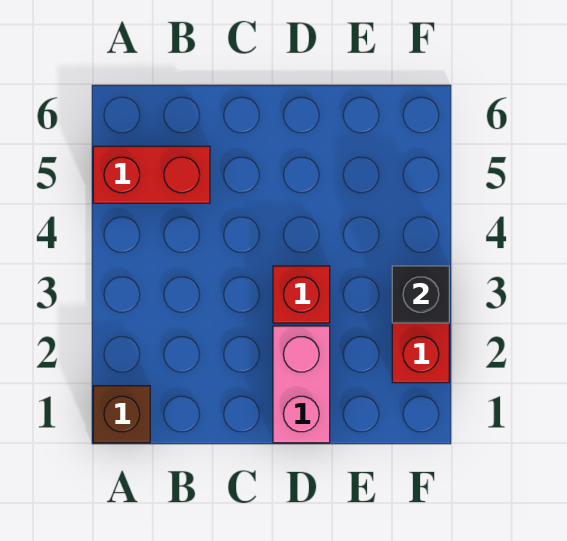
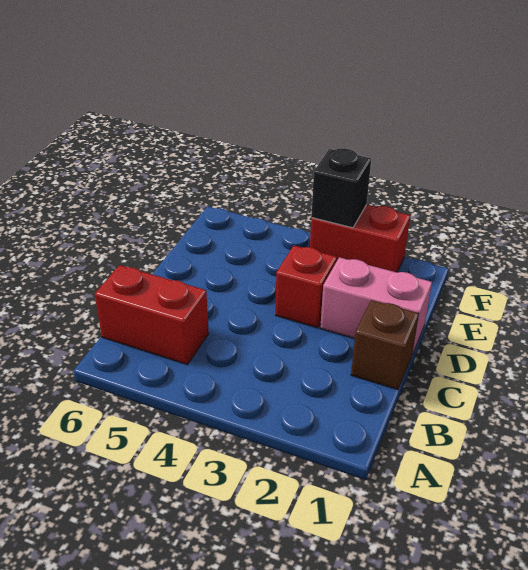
brown brick A1 level 1 -> brown brick C1 level 1
red brick A5:B5 level 1 -> red brick B5:B6 level 1

